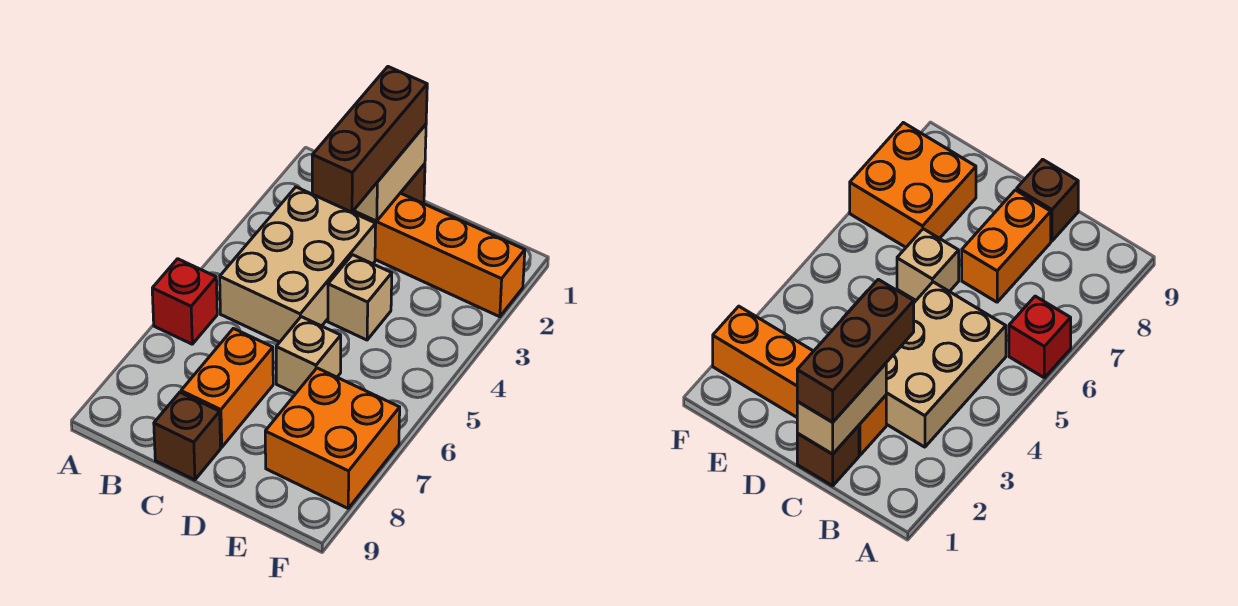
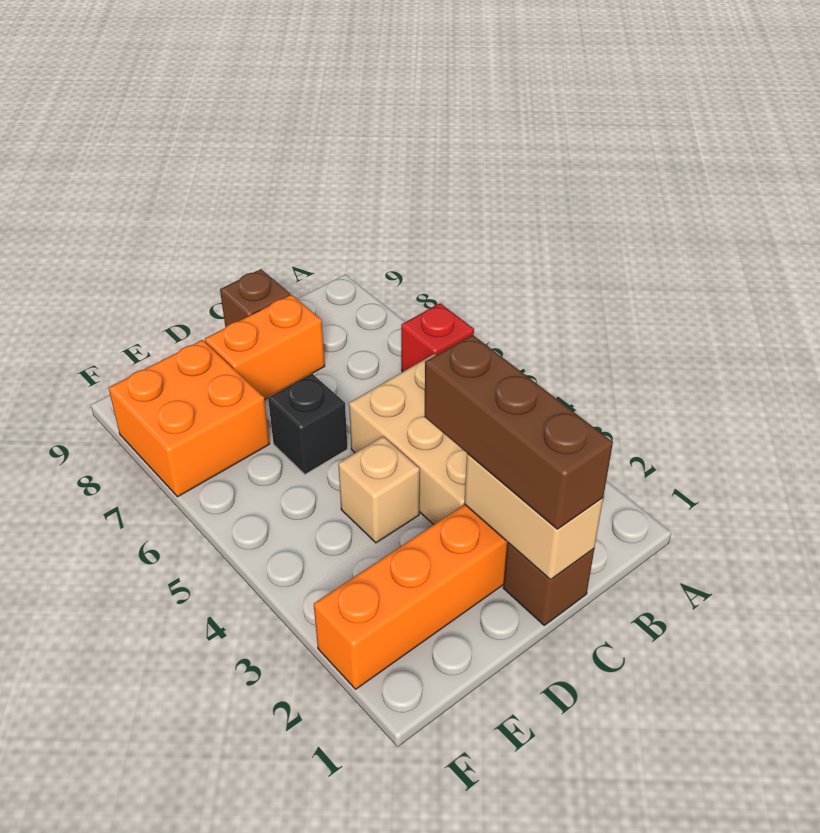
orange brick C7:C8 level 1 -> orange brick C8:D8 level 1
tan brick D6 level 1 -> black brick D6 level 1

